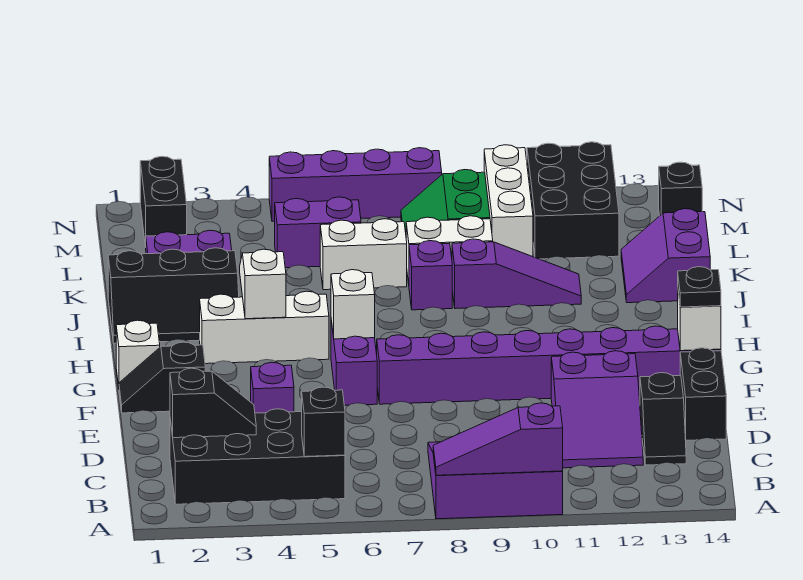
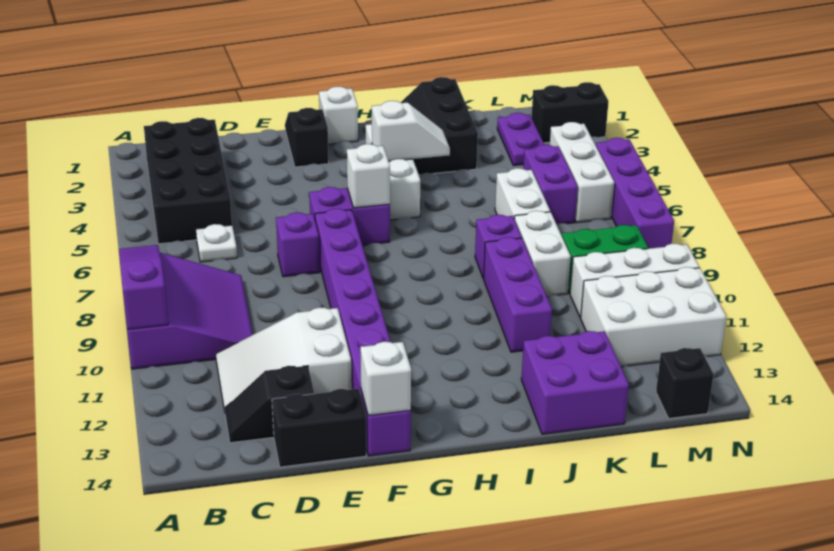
black brick B5 level 2 -> none
black slope C2:C3 level 2 top 2 -> none
none -> white plate C6 level 1
purple slope C11:E12 level 1 top E -> white slope C11:E12 level 1 top E
purple brick E4 level 1 -> purple brick E7 level 1
black plate F14 level 3 -> none
purple slope J9:J11 level 1 top 9 -> purple brick J9:J11 level 1
purple slope J13:K14 level 1 top 14 -> purple brick J13:K14 level 1
black brick L11:N12 level 1 -> white brick L11:N12 level 1
none -> white brick M4:M6 level 1

